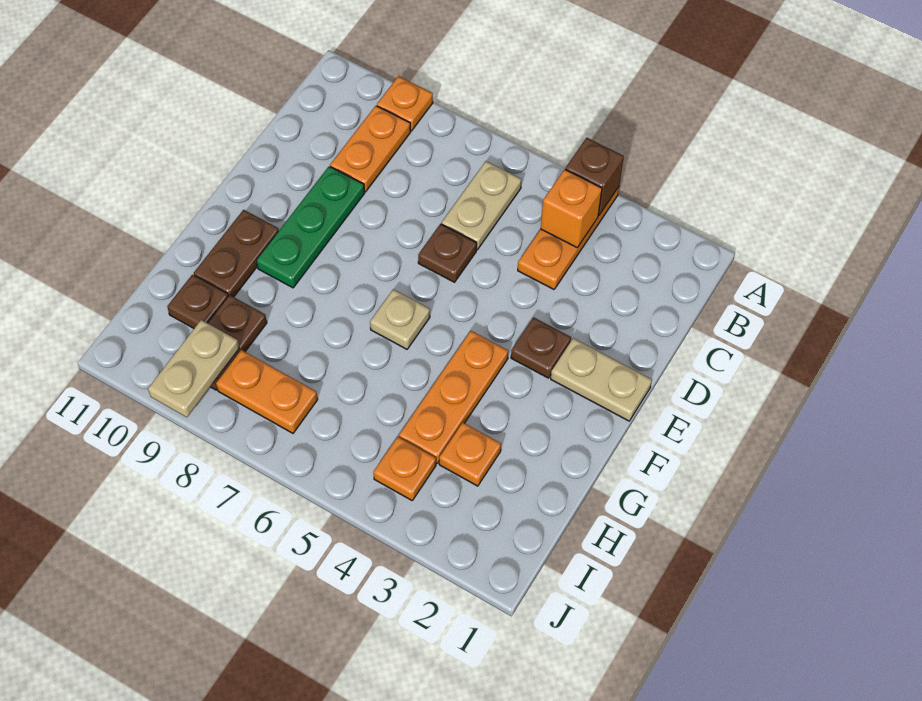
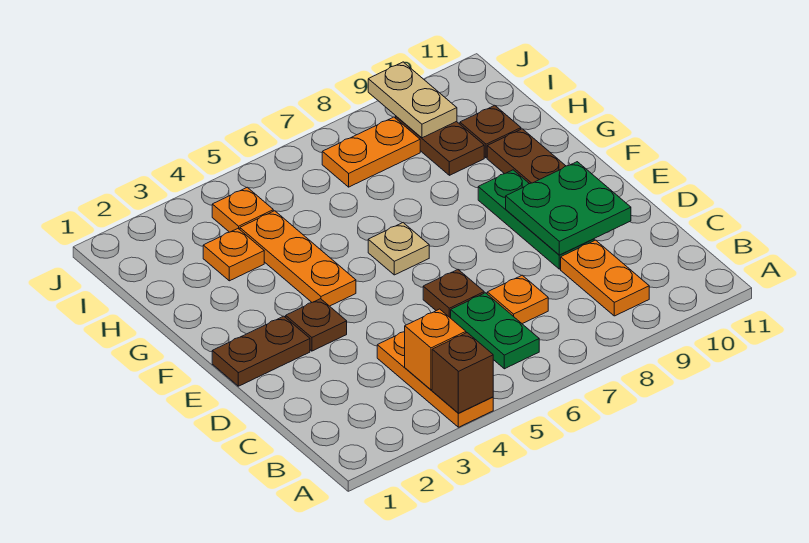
orange plate A9 level 1 -> orange plate C7 level 1
tan plate B6:C6 level 1 -> green plate B6:C6 level 1
none -> green plate D9:E10 level 2
tan plate E1:E2 level 1 -> brown plate E1:E2 level 1

